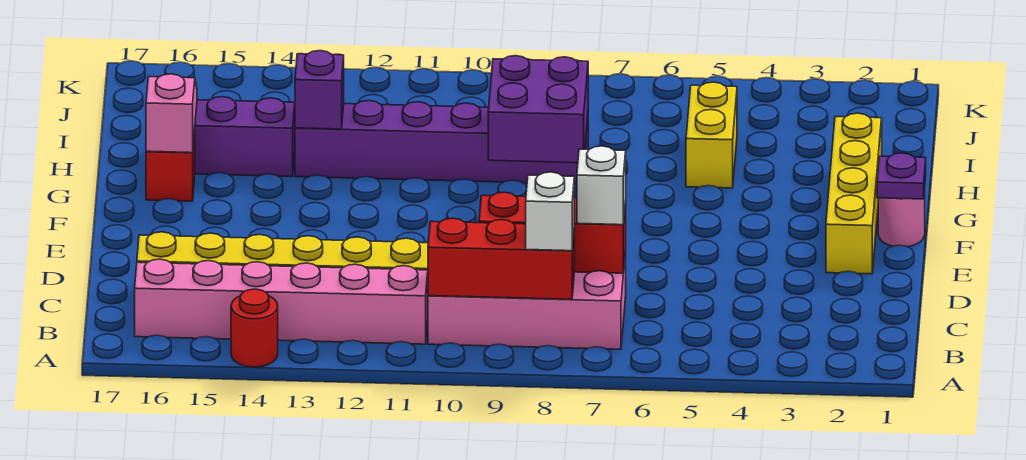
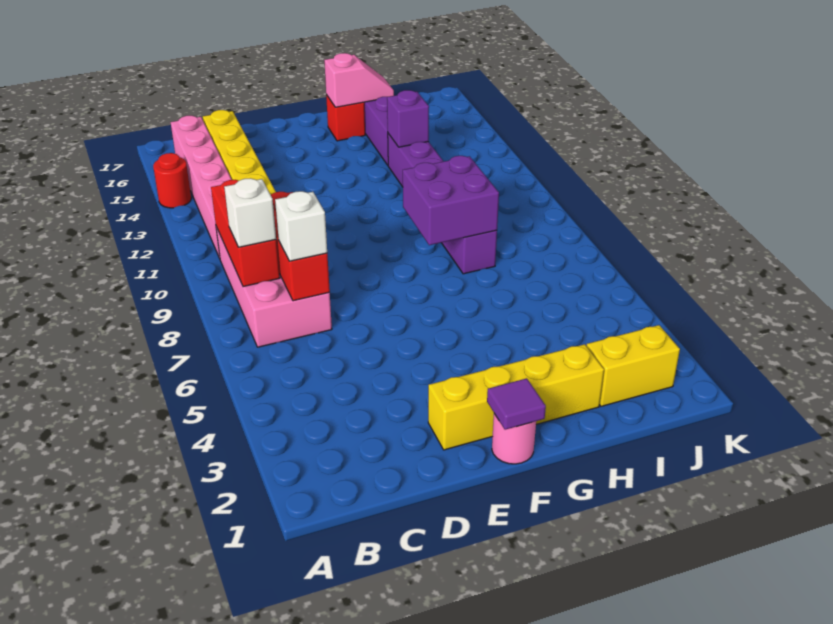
purple plate F1 level 2 -> purple tile F1 level 2
yellow brick H5:I5 level 1 -> yellow brick I2:J2 level 1

